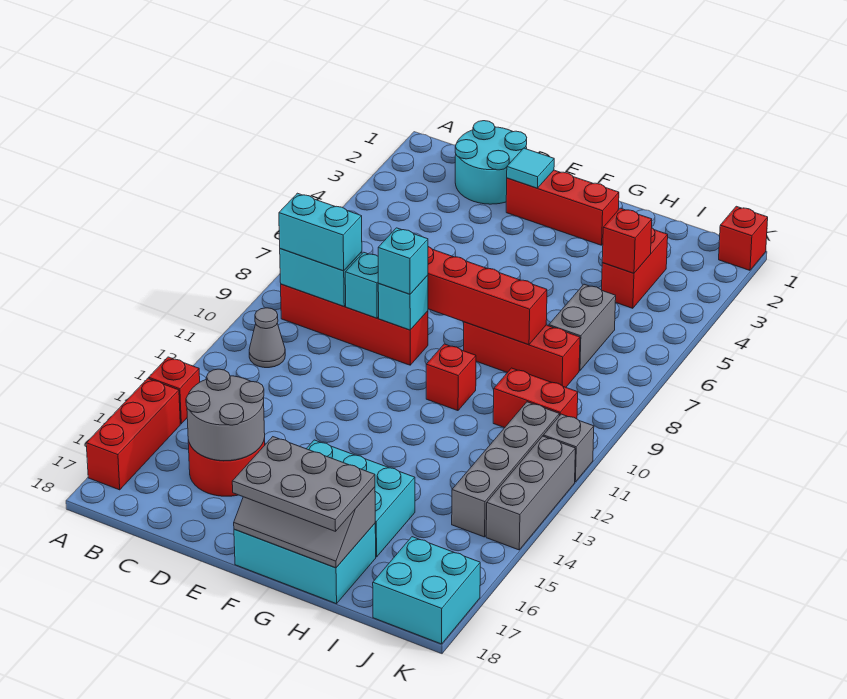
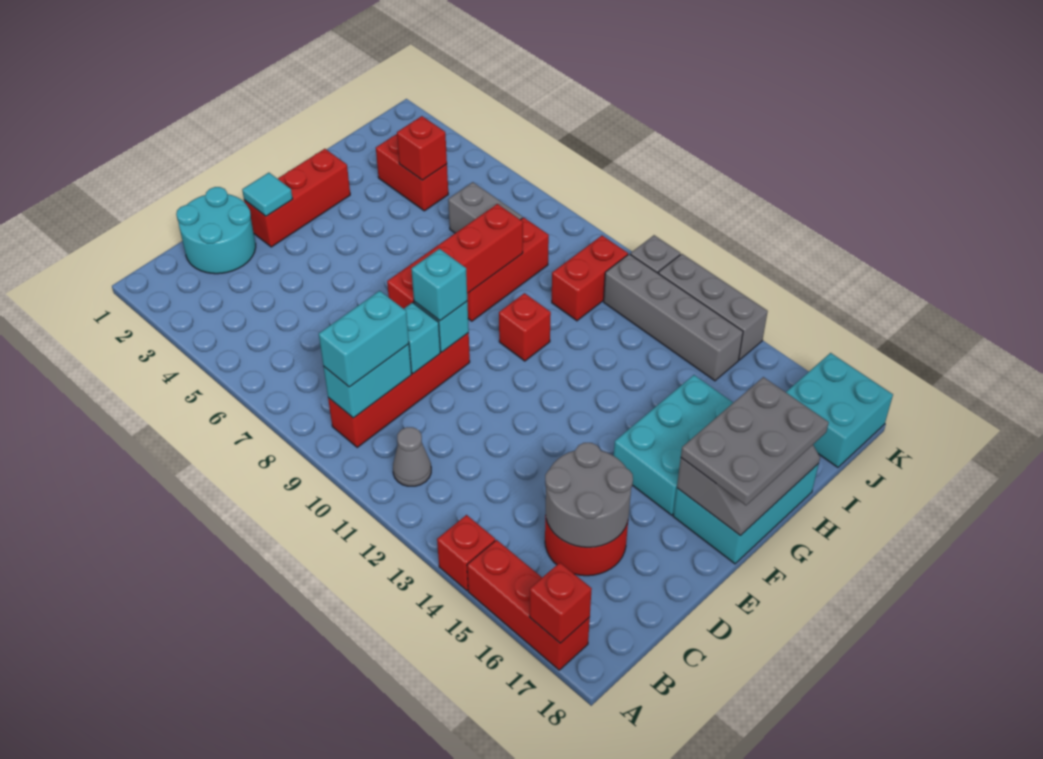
red brick K1 level 1 -> red brick A17 level 2

